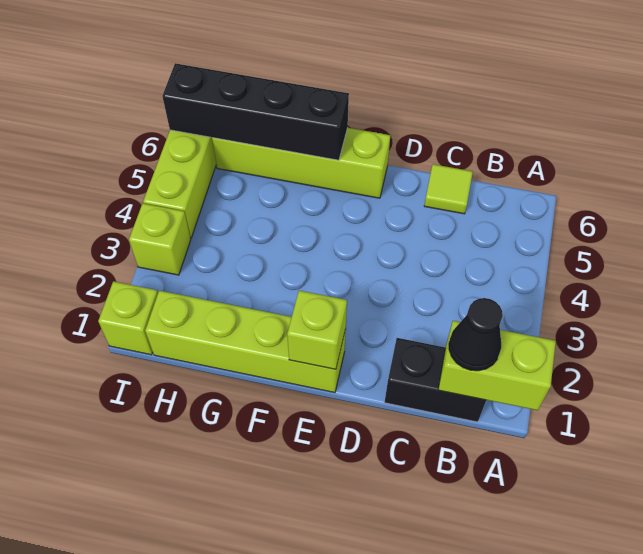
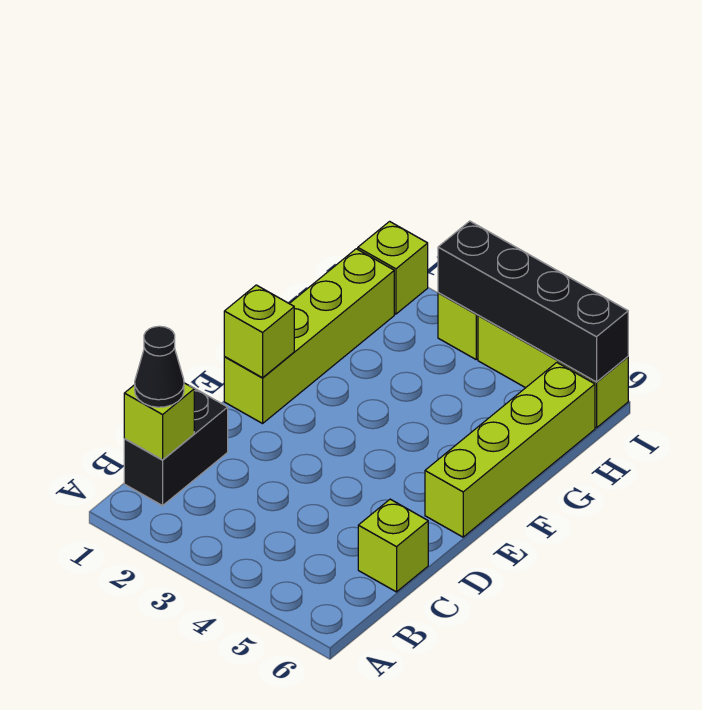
lime brick A1:B1 level 2 -> lime brick B1 level 2
lime tile C6 level 1 -> lime brick C6 level 1
black brick F6:I6 level 2 -> black brick I3:I6 level 2

